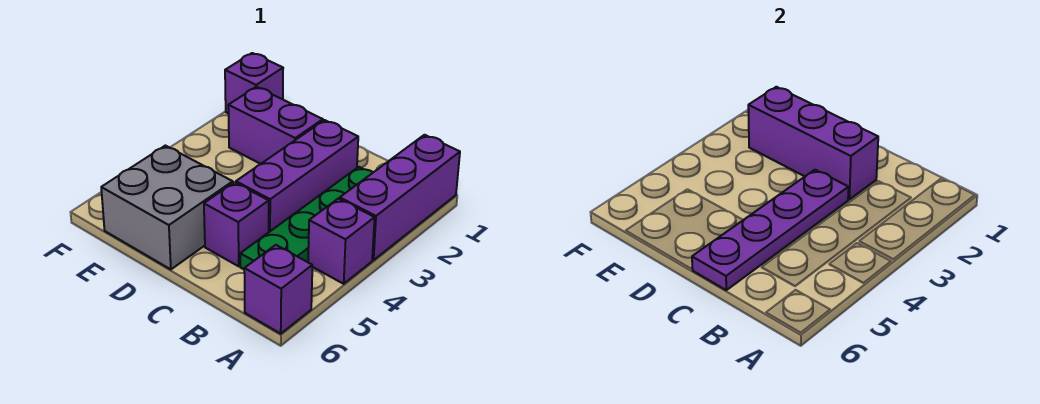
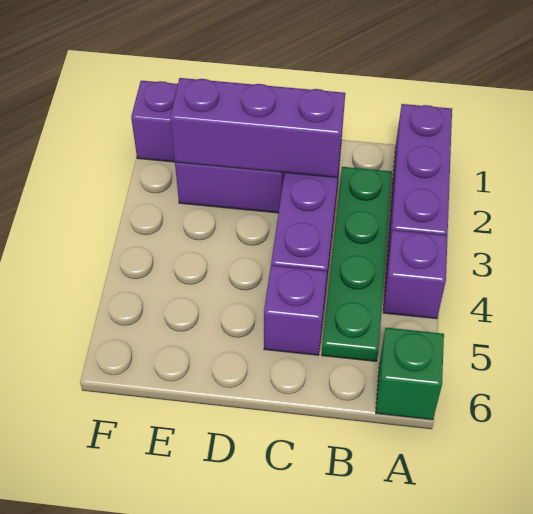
purple brick A6 level 1 -> green brick A6 level 1
purple plate C3:C6 level 2 -> none
grey brick D5:E6 level 1 -> none

